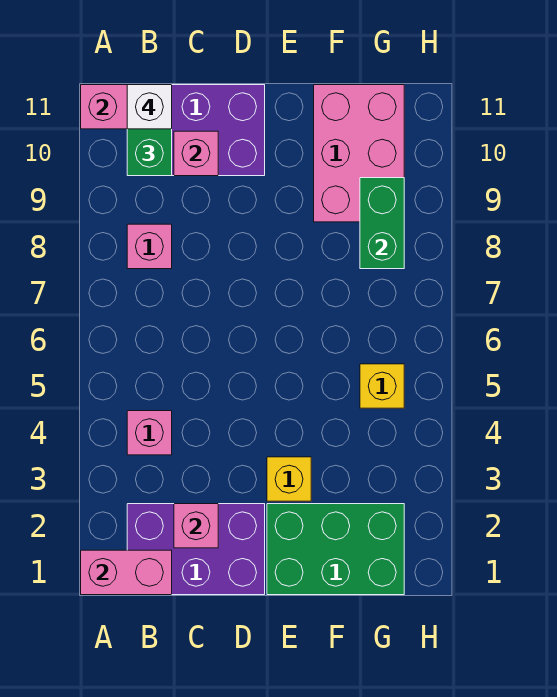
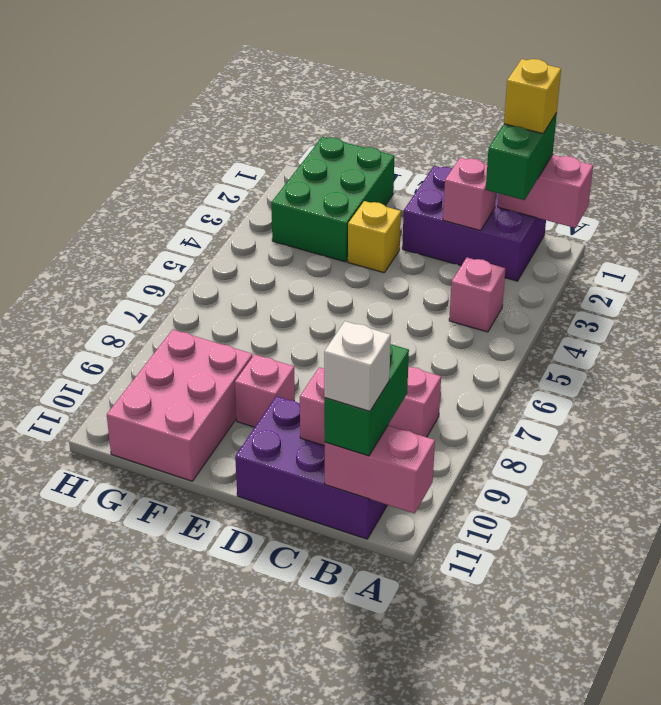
green brick E1:G2 level 1 -> green brick F1:G3 level 1
none -> pink brick E9 level 1
yellow brick G5 level 1 -> yellow brick B1 level 4
green brick G8:G9 level 2 -> green brick B1:B2 level 3

